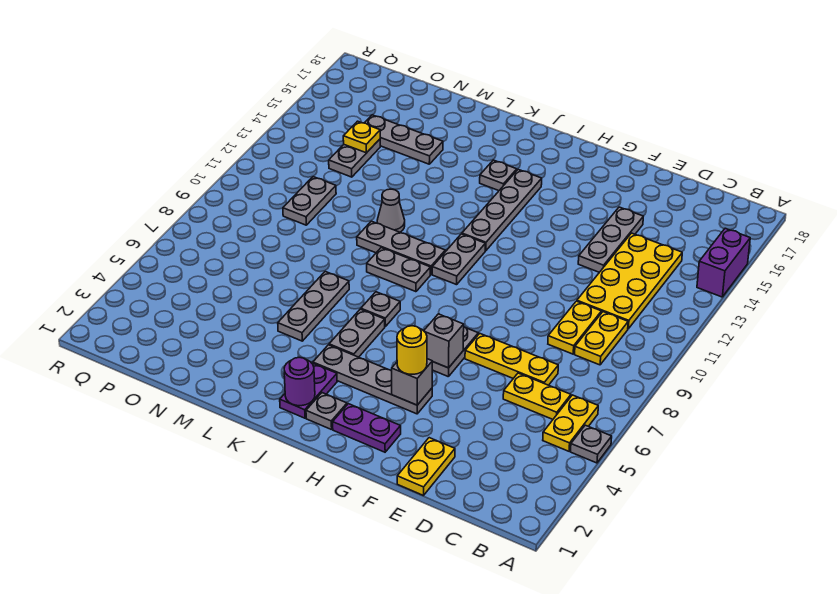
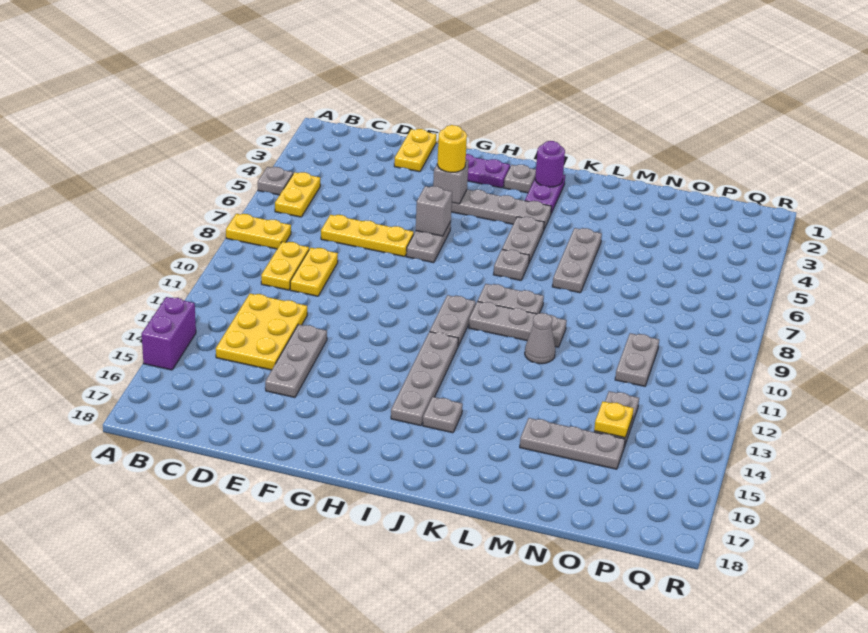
yellow plate C6:D6 level 1 -> yellow plate A8:B8 level 1
yellow plate C11:D14 level 1 -> yellow plate C12:D14 level 1

